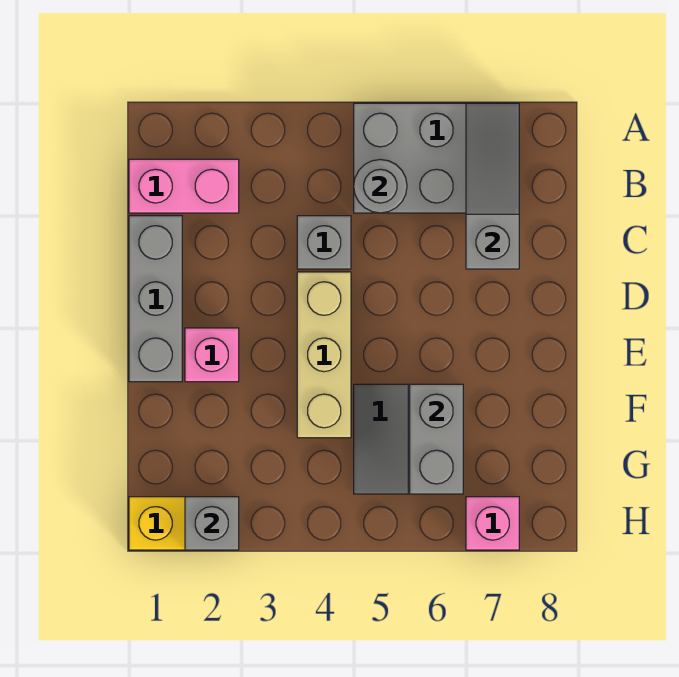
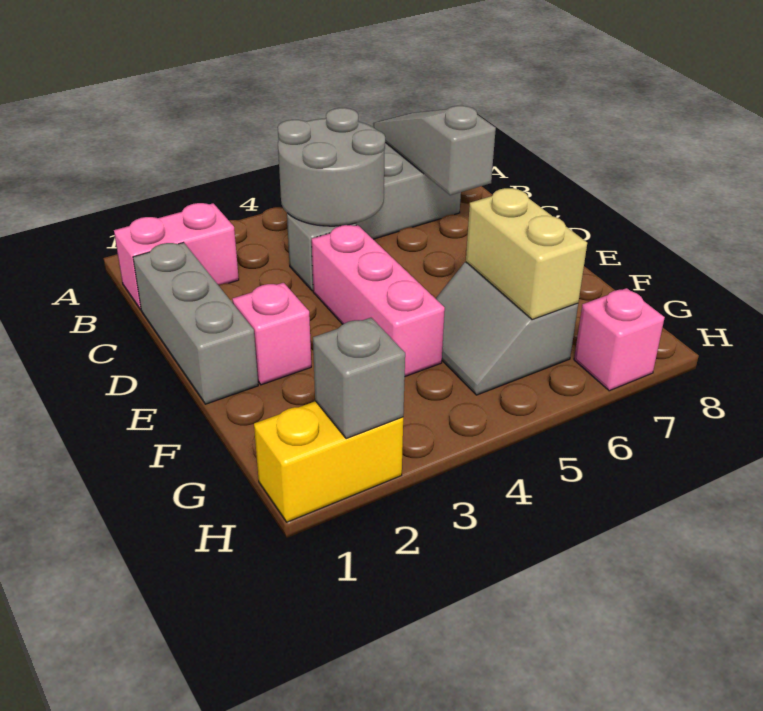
grey round brick B5 level 2 -> grey round brick B4:C5 level 2
tan brick D4:F4 level 1 -> pink brick D4:F4 level 1
grey brick F6:G6 level 2 -> tan brick F6:G6 level 2

